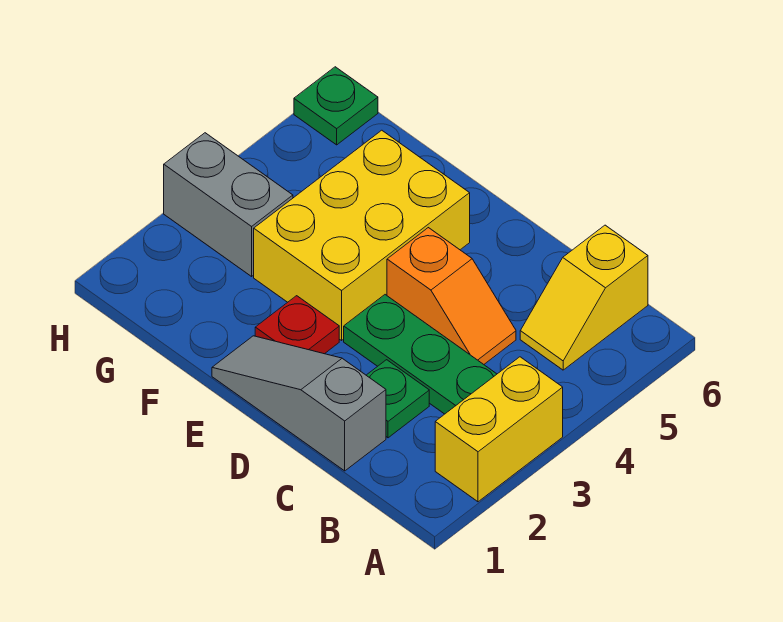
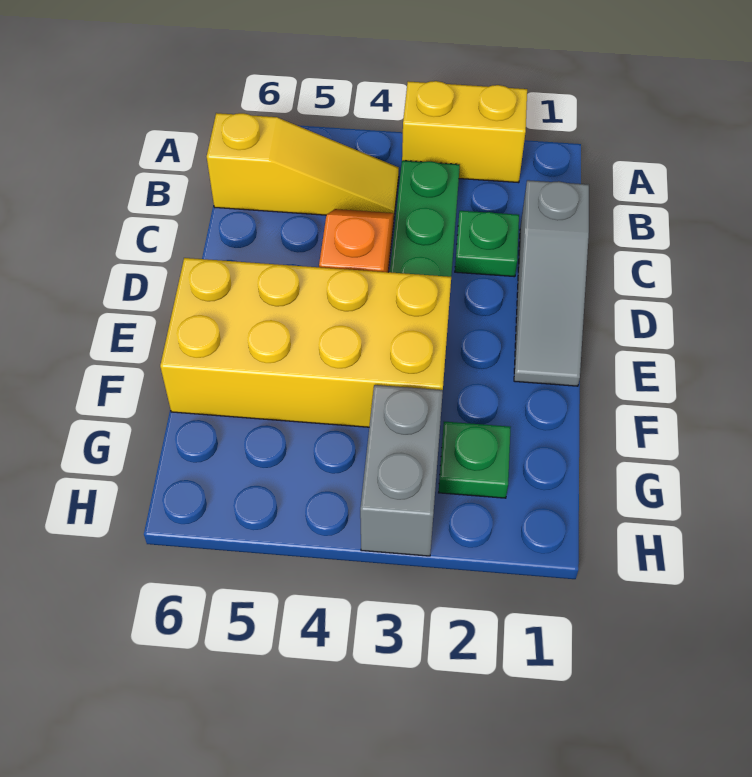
yellow slope B5:B6 level 1 top 6 -> yellow slope B4:B6 level 1 top 6
red plate E2 level 1 -> none
yellow brick E3:F5 level 1 -> yellow brick E3:F6 level 1
green plate H6 level 1 -> green plate G2 level 1

